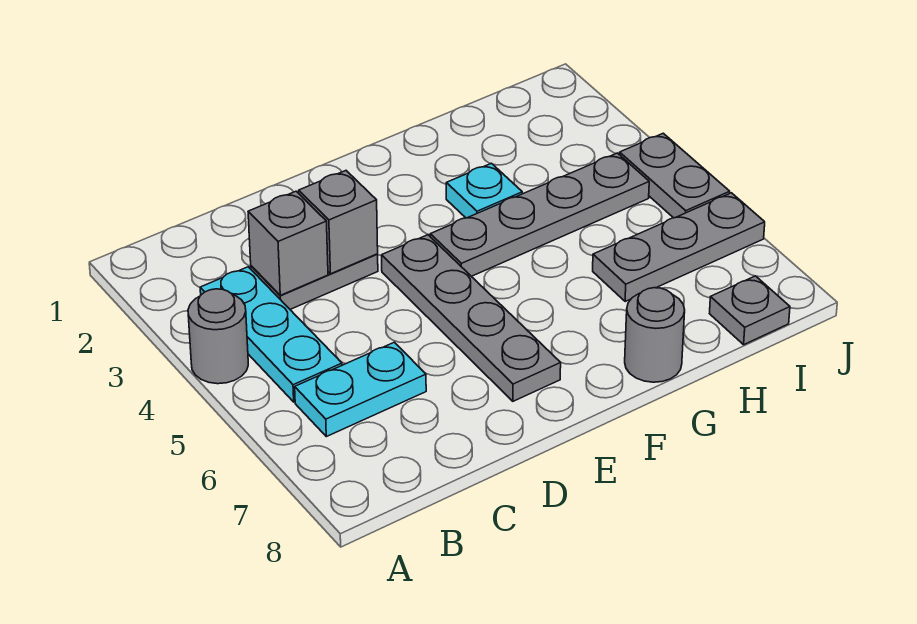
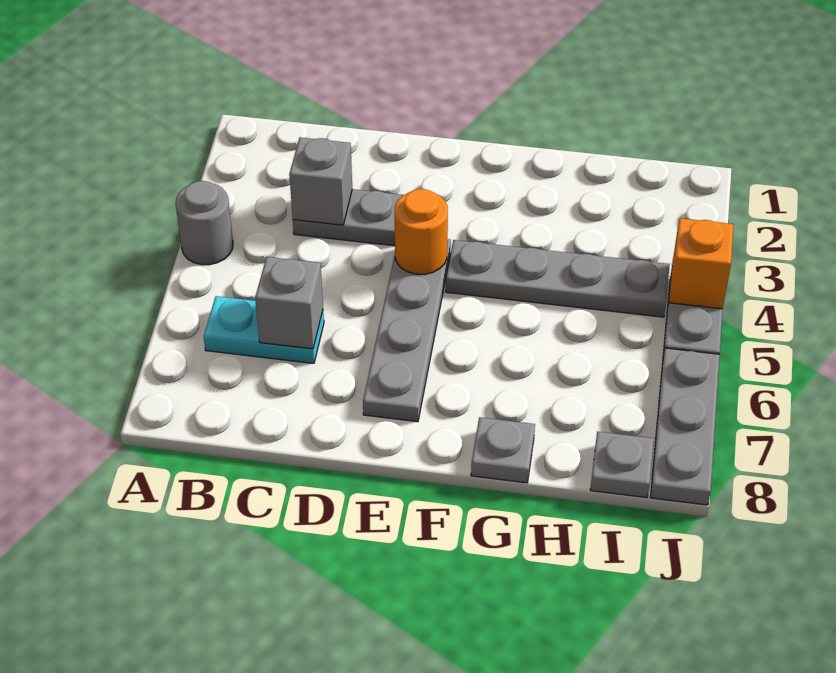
cyan plate B3:B5 level 1 -> none
grey brick D3 level 2 -> grey brick C6 level 2
none -> orange round brick E4 level 2
cyan plate G3 level 1 -> none
grey round brick G8 level 1 -> grey plate G8 level 1
grey plate H6:J6 level 1 -> grey plate J6:J8 level 1
none -> orange brick J4 level 2

